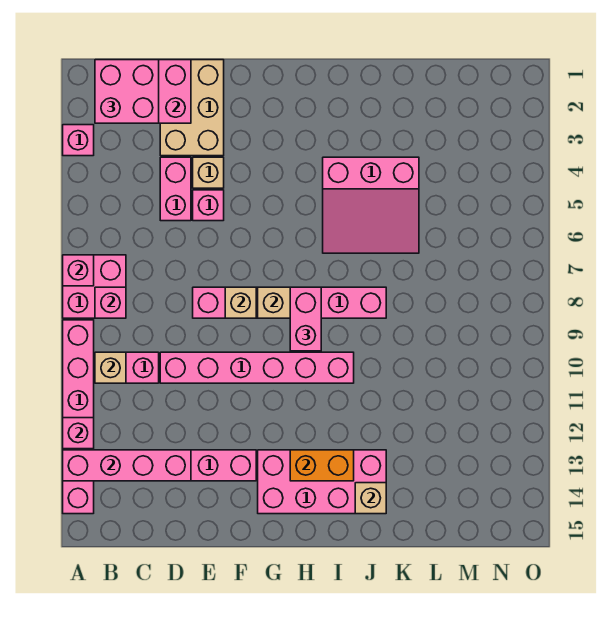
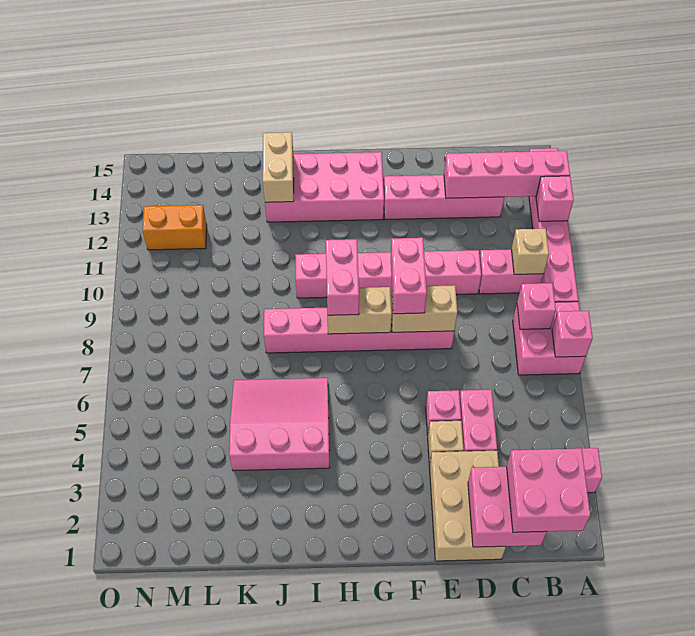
tan brick F8 level 2 -> tan brick E8:F8 level 2
none -> pink brick F8:F9 level 3
orange brick H13:I13 level 2 -> orange brick M12:N12 level 1
tan brick J14 level 2 -> tan brick J13:J14 level 2

